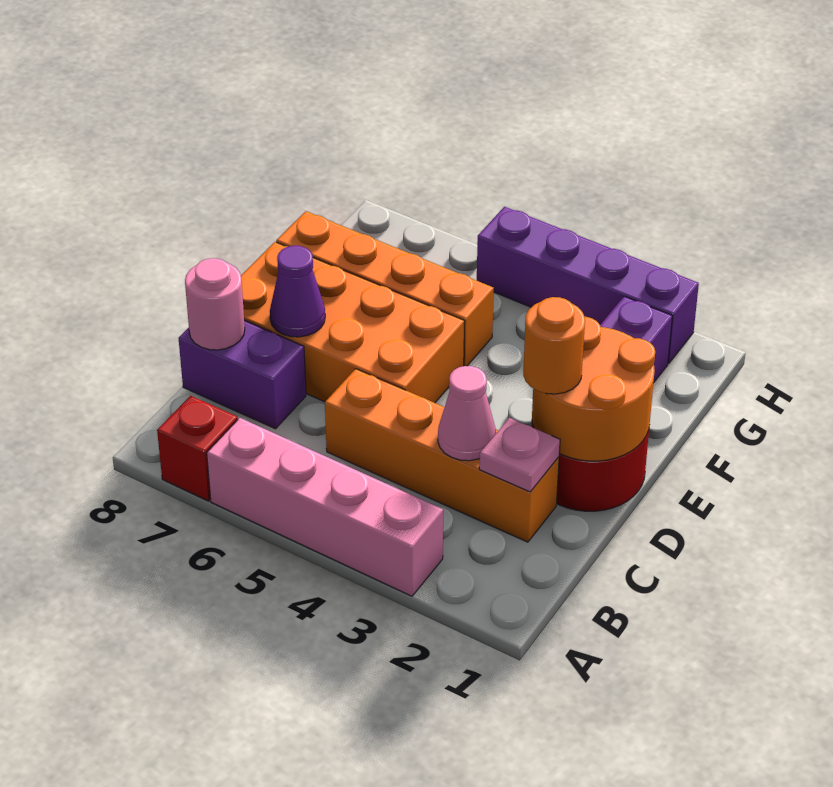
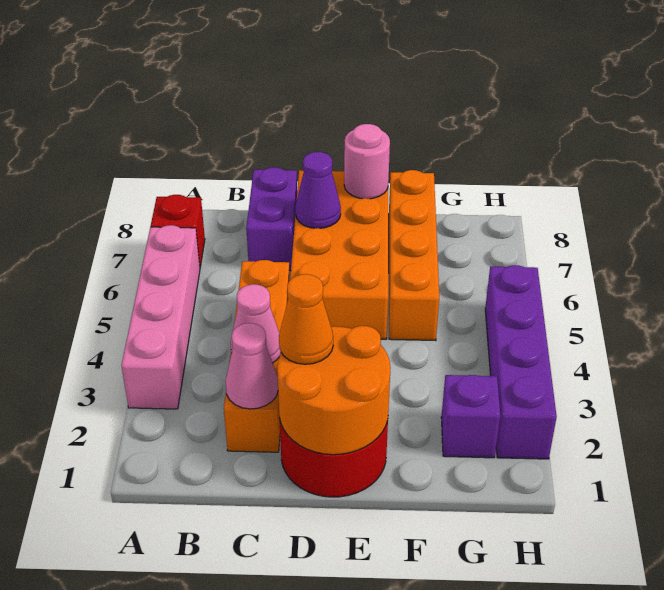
pink plate C2 level 2 -> pink cone C2 level 2
pink round brick C8 level 2 -> pink round brick E8 level 2
orange round brick D2 level 3 -> orange cone D2 level 3

